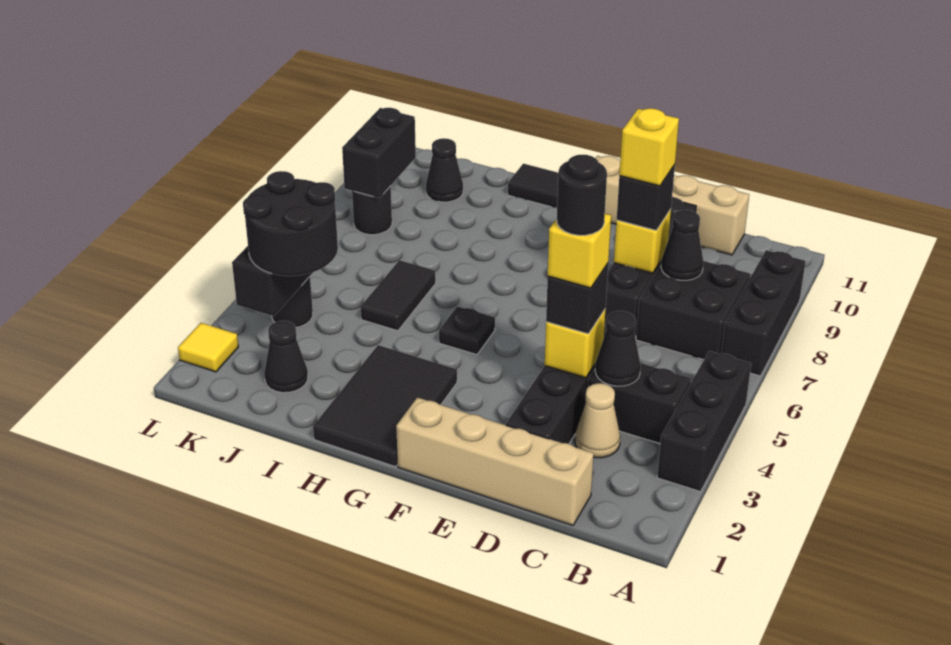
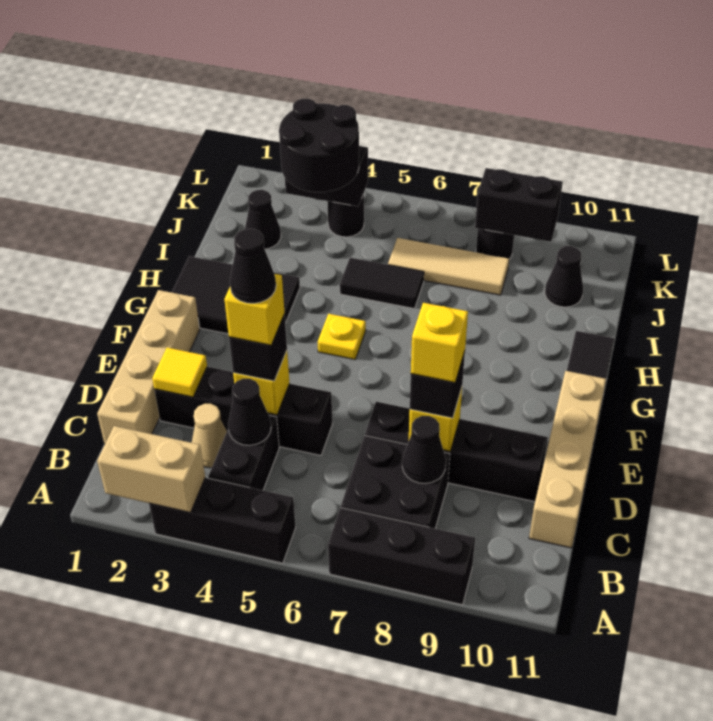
none -> tan brick A2:A3 level 2
black round brick D4 level 5 -> black cone D4 level 5
black plate G5 level 1 -> yellow plate G5 level 1
none -> tan tile J6:J8 level 1
yellow tile L2 level 1 -> yellow tile D2 level 2

